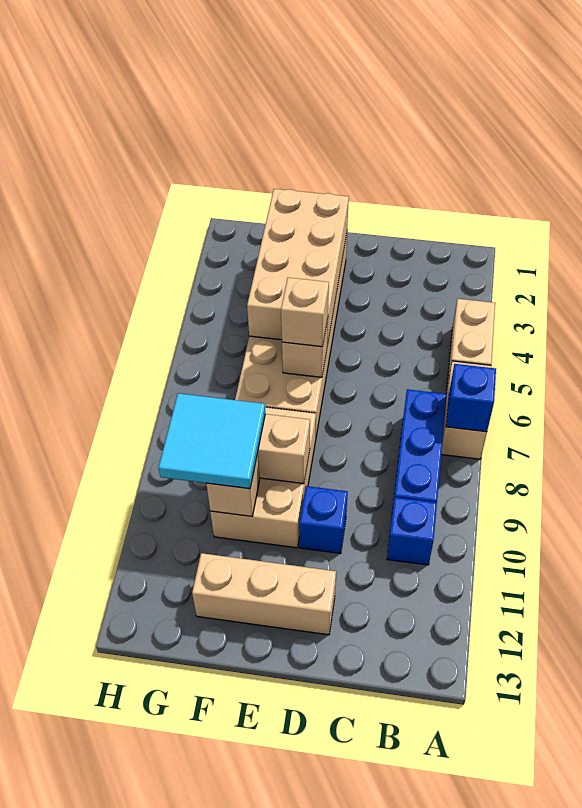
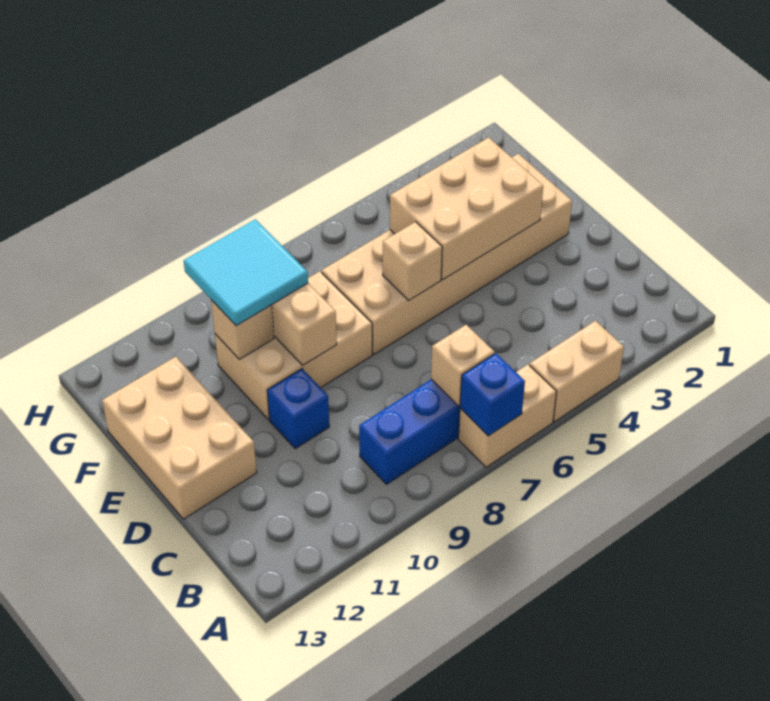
blue brick B10 level 1 -> none
tan brick D12:F12 level 1 -> tan brick D12:F13 level 1
tan brick E2:F5 level 2 -> tan brick E3:F5 level 2
tan brick E6 level 3 -> tan brick B7 level 2

